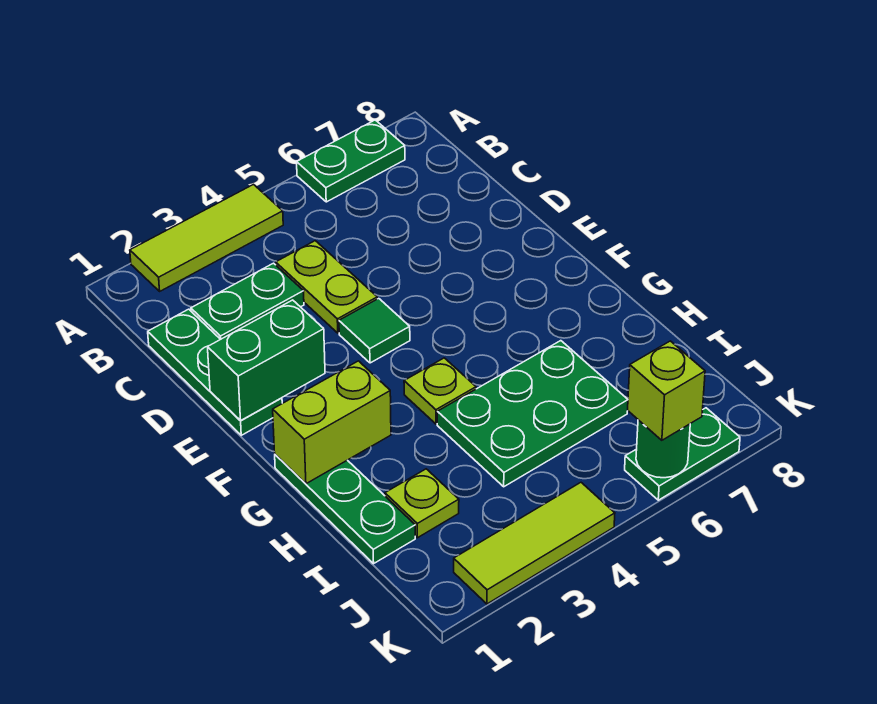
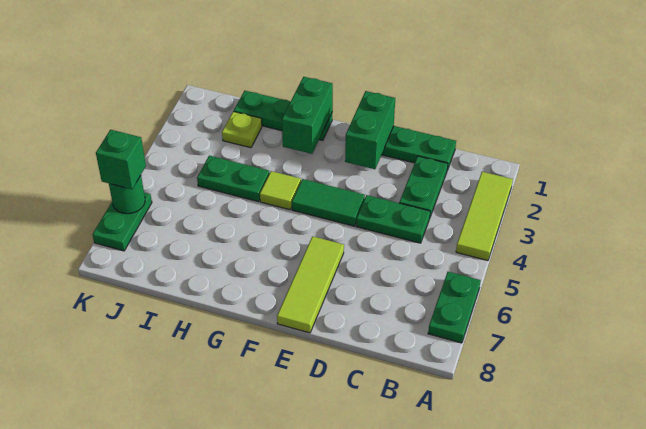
lime plate C4:D4 level 1 -> green plate C4:D4 level 1
green tile E4 level 1 -> green tile E4:F4 level 1
lime brick G1:G2 level 2 -> green brick G1:G2 level 2
lime plate G4 level 1 -> lime tile G4 level 1
green plate H4:I6 level 1 -> green plate H4:I4 level 1
lime tile K2:K4 level 1 -> lime tile E6:E8 level 1
lime brick K6 level 3 -> green brick K6 level 3

